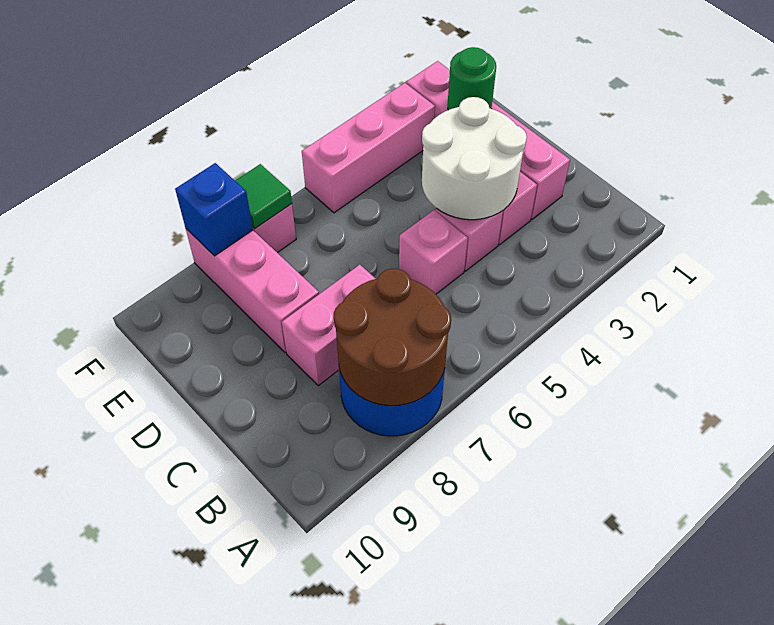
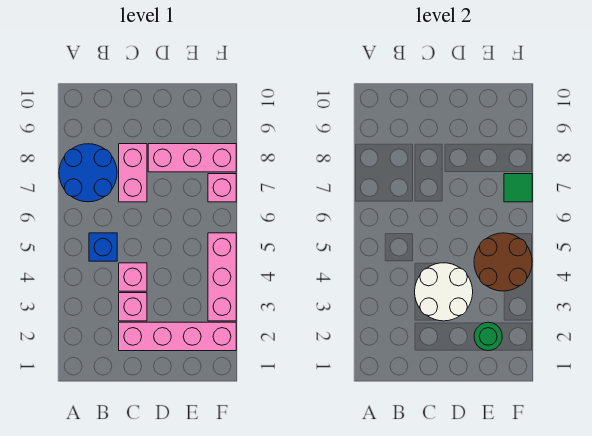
brown round brick A7:B8 level 2 -> brown round brick E4:F5 level 2
pink brick C5 level 1 -> none
blue brick F8 level 2 -> blue brick B5 level 1

